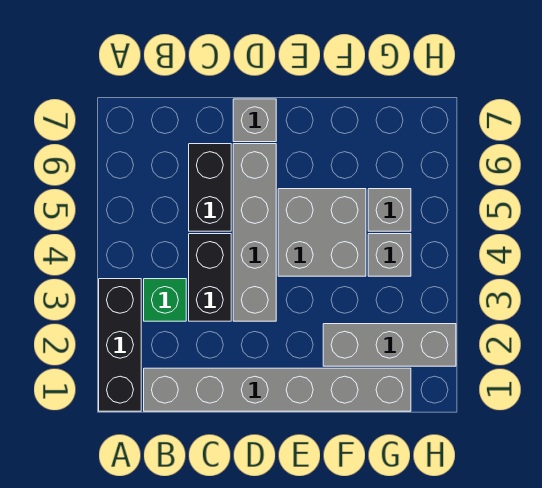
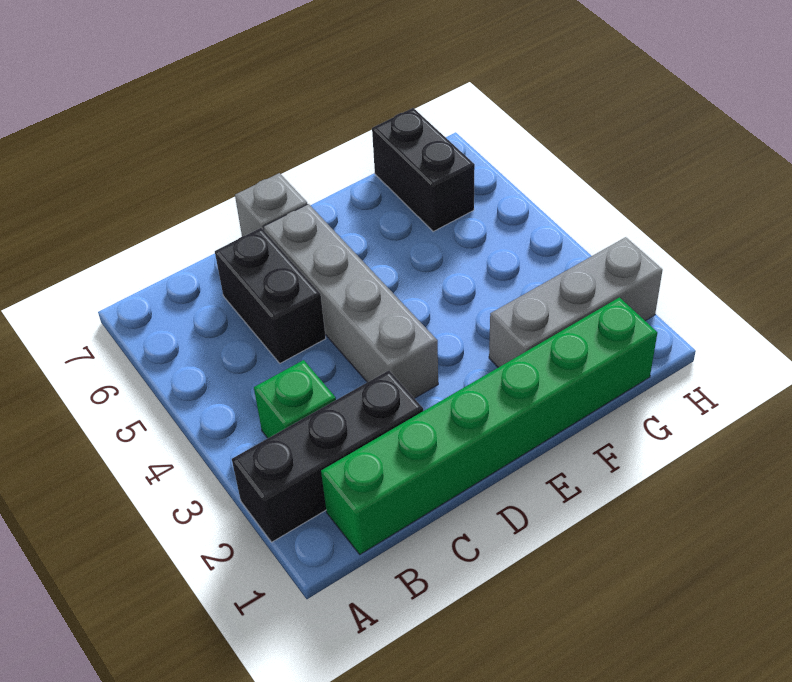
black brick A1:A3 level 1 -> black brick A2:C2 level 1
grey brick B1:G1 level 1 -> green brick B1:G1 level 1
black brick C3:C4 level 1 -> black brick G6:G7 level 1
grey brick E4:F5 level 1 -> none
grey brick G4 level 1 -> none
grey brick G5 level 1 -> none

